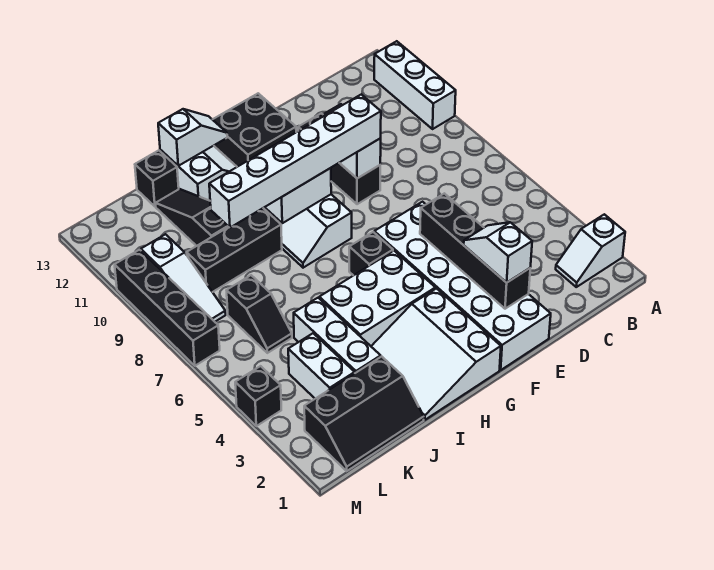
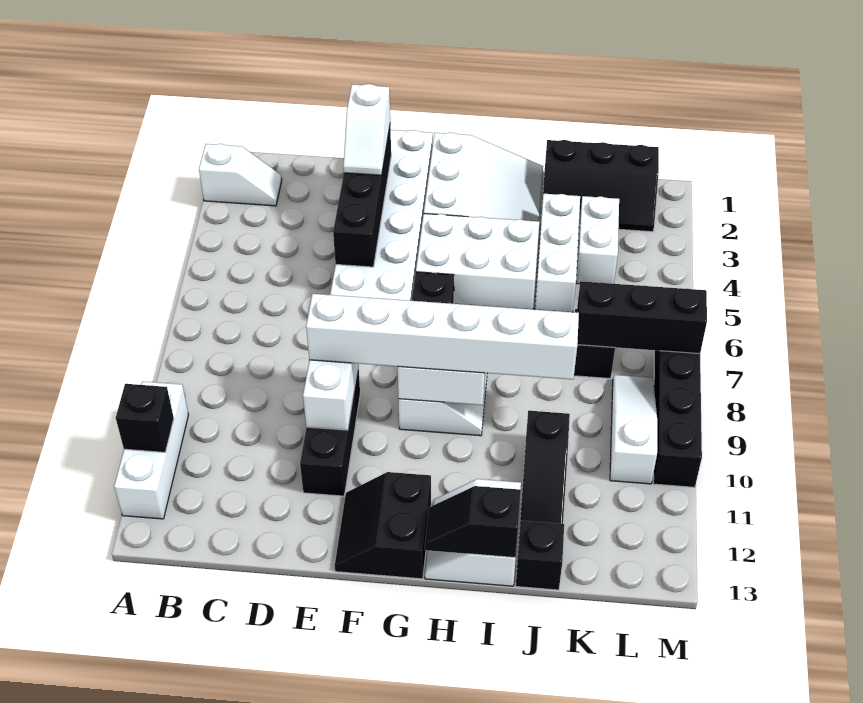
black brick F12:G13 level 1 -> black slope F12:G13 level 1 top G
white slope H13:I13 level 2 top I -> black slope H13:I13 level 2 top I
black brick I9:K9 level 1 -> black brick K7:M7 level 2
black slope J1:L2 level 1 top 2 -> black slope J1:L2 level 1 top 1
black brick M4 level 1 -> black brick A11 level 2

